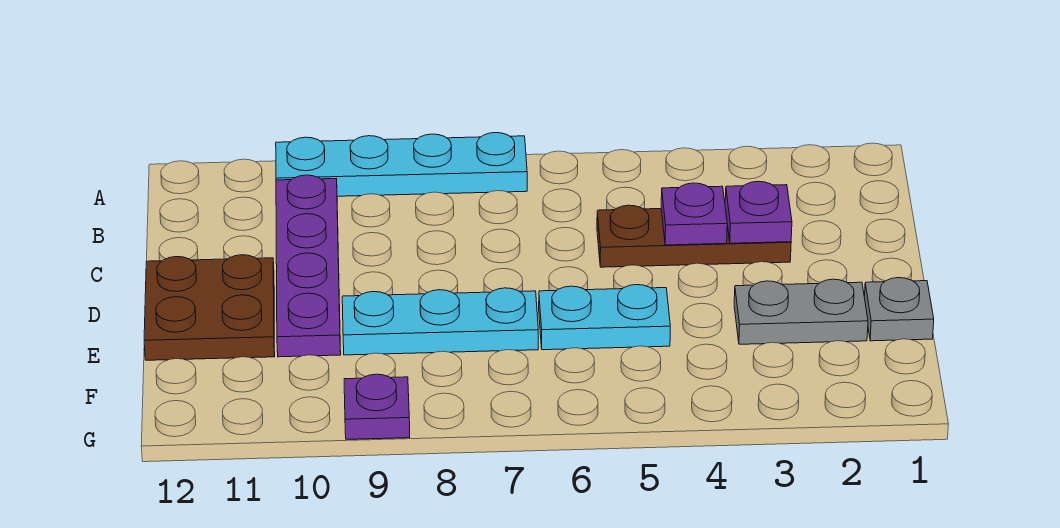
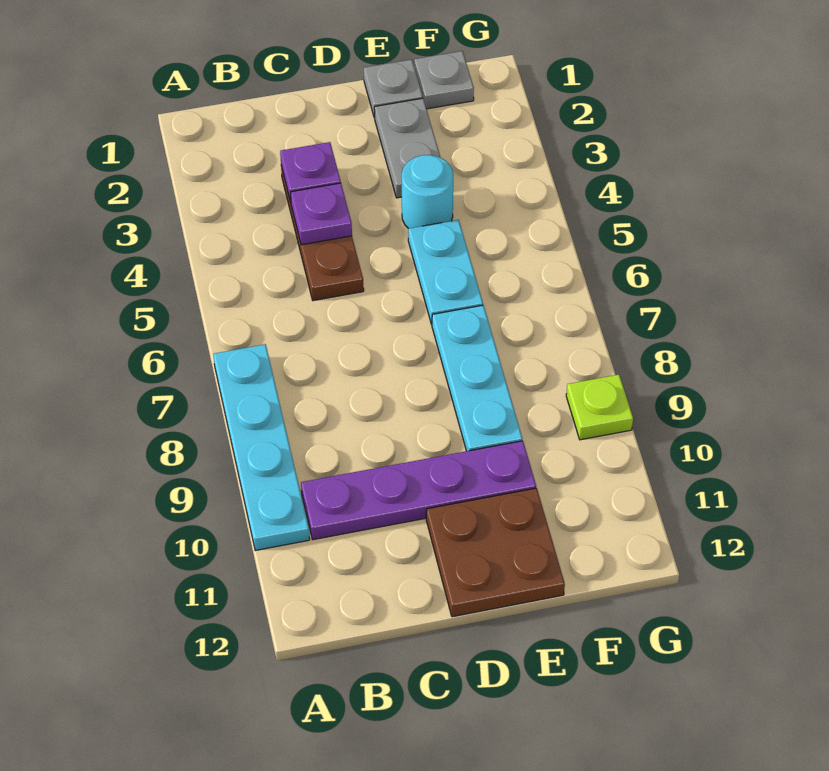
none -> cyan round brick E4 level 1
none -> grey plate F1 level 1
purple plate G9 level 1 -> lime plate G9 level 1

